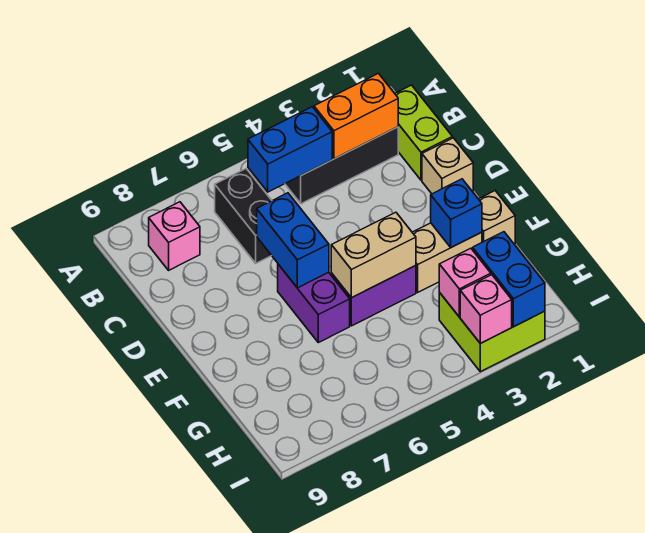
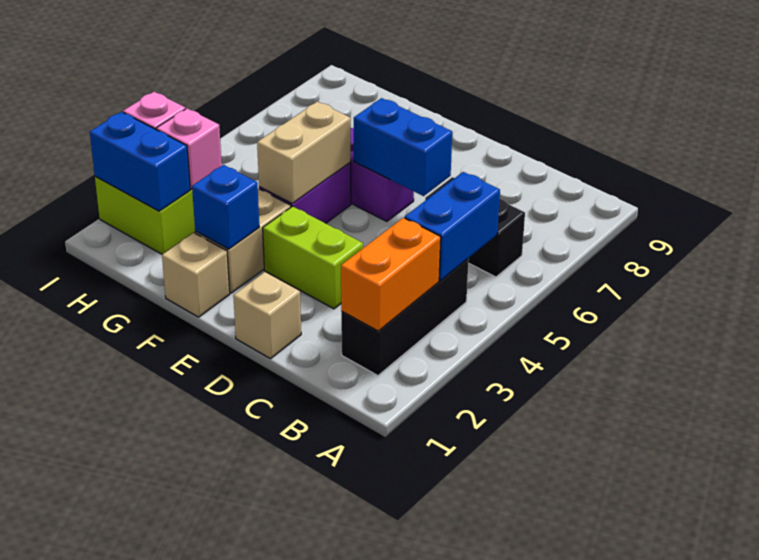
lime brick B1:C1 level 1 -> lime brick D3:E3 level 1
pink brick B8 level 1 -> none

